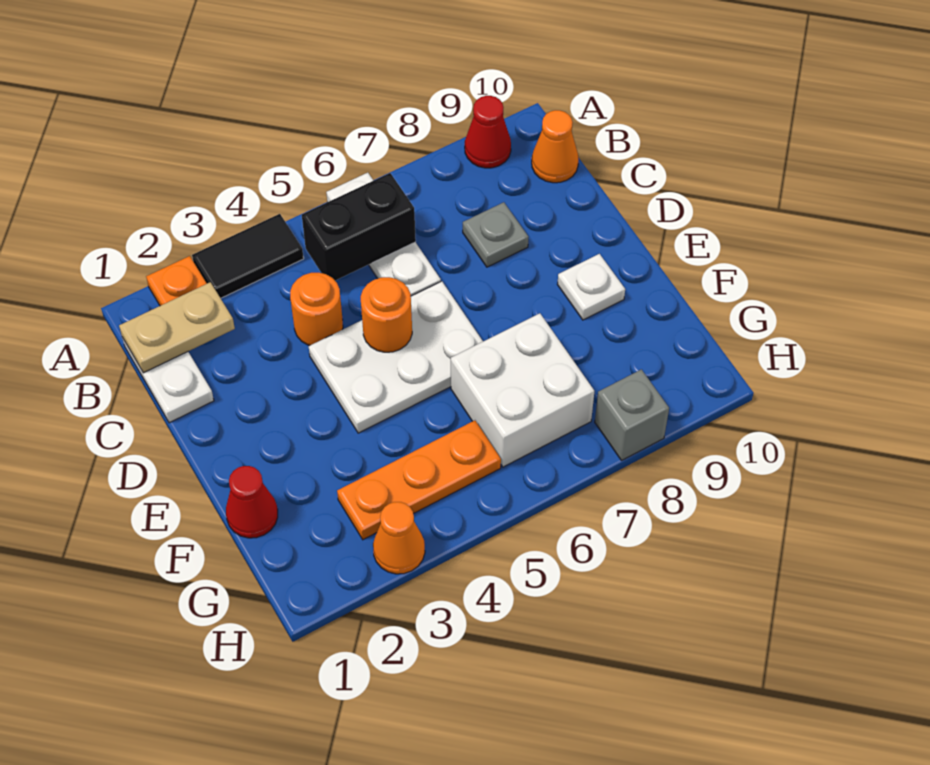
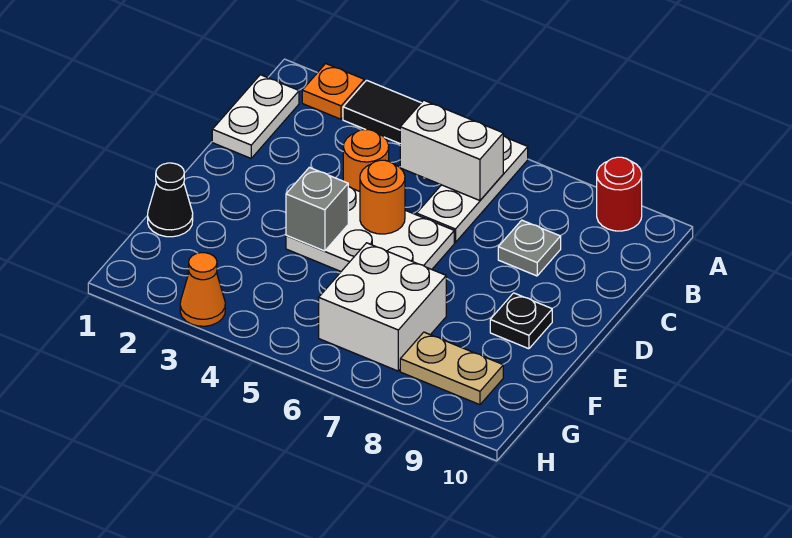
red cone A9 level 1 -> red round brick A9 level 1
tan plate B1:B2 level 2 -> tan plate G8:G9 level 1
black brick B5:B6 level 2 -> white brick B5:B6 level 2
orange cone B10 level 1 -> none
white plate E9 level 1 -> black plate E9 level 1
red cone F1 level 1 -> black cone F1 level 1
orange plate G3:G5 level 1 -> none
grey brick H8 level 1 -> grey brick E4 level 2

